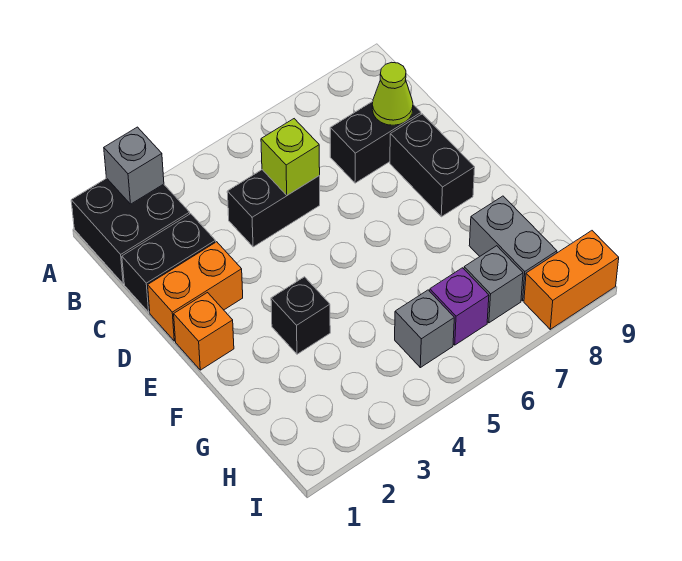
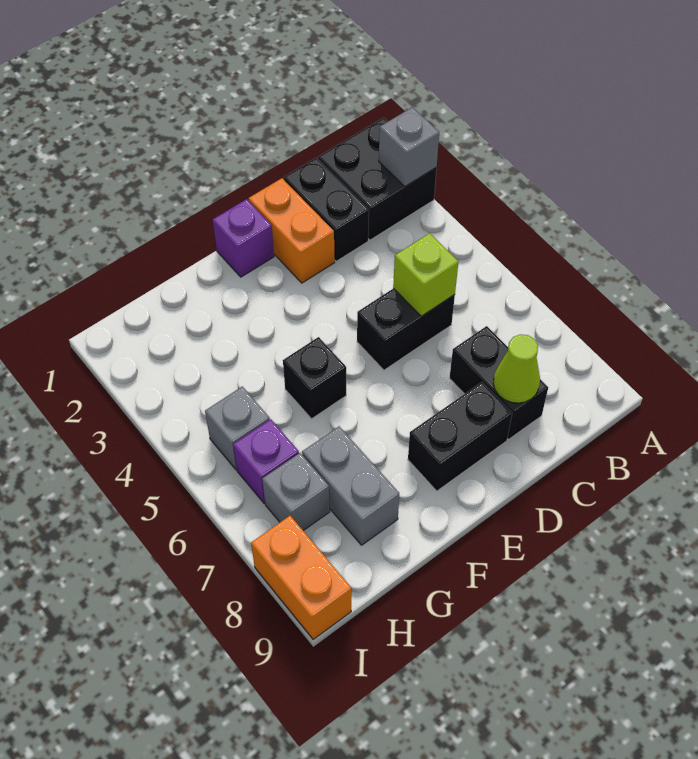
black brick C4:C5 level 1 -> black brick C5:D5 level 1
orange brick E1 level 1 -> purple brick E1 level 1
black brick F3 level 1 -> black brick F5 level 1
grey brick G8:H8 level 1 -> grey brick G7:G8 level 1

